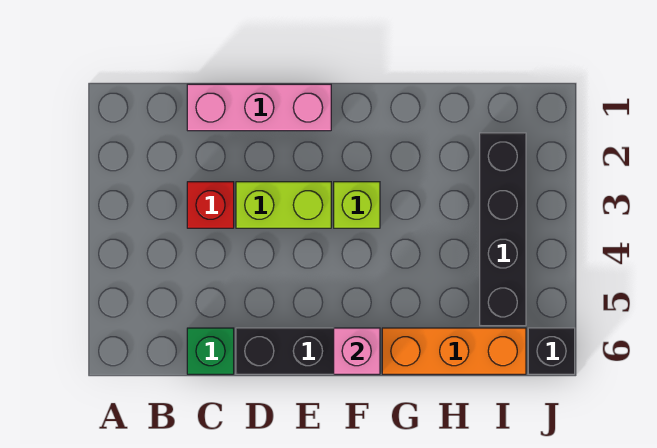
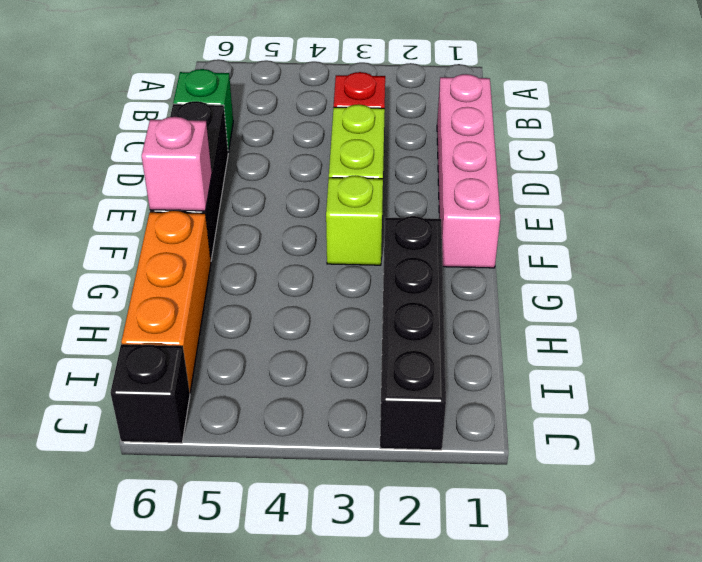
pink brick C1:E1 level 1 -> pink brick C1:F1 level 1
black brick I2:I5 level 1 -> black brick G2:J2 level 1

